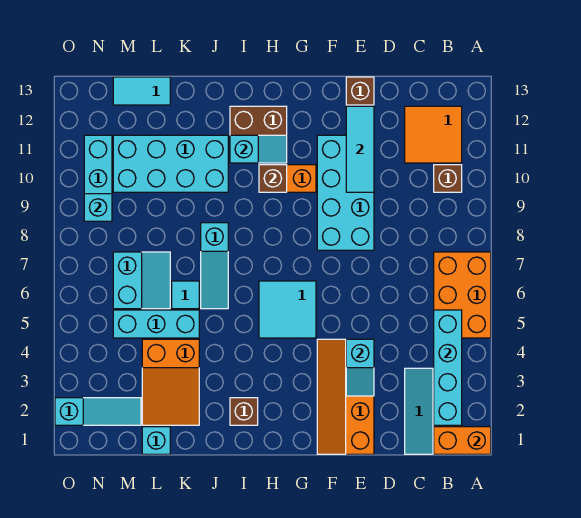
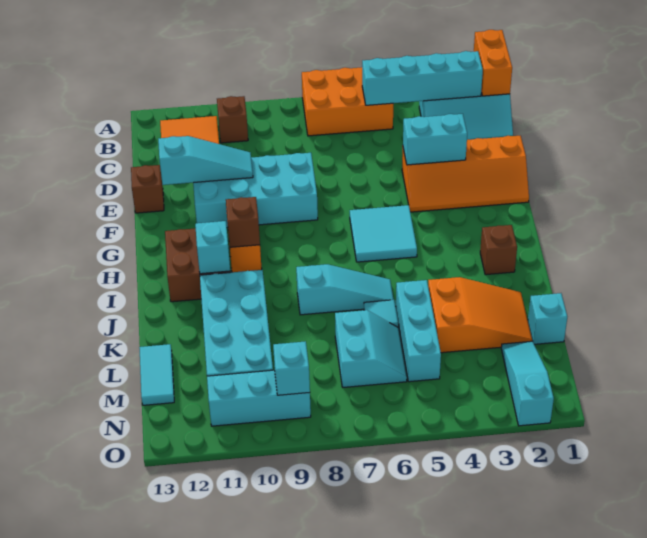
cyan slope E3:E4 level 2 top 4 -> cyan brick E3:E4 level 2
cyan tile E10:E12 level 2 -> cyan slope E10:E12 level 2 top 12
cyan slope L6:M7 level 1 top M -> cyan slope L6:M7 level 1 top 7

